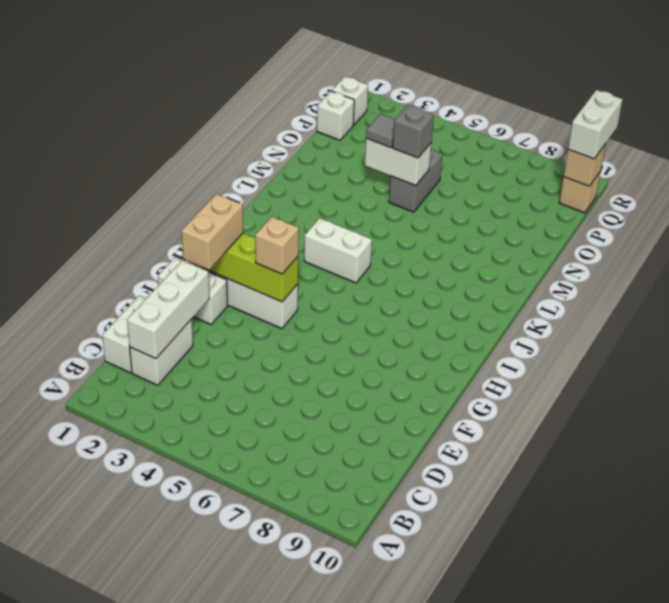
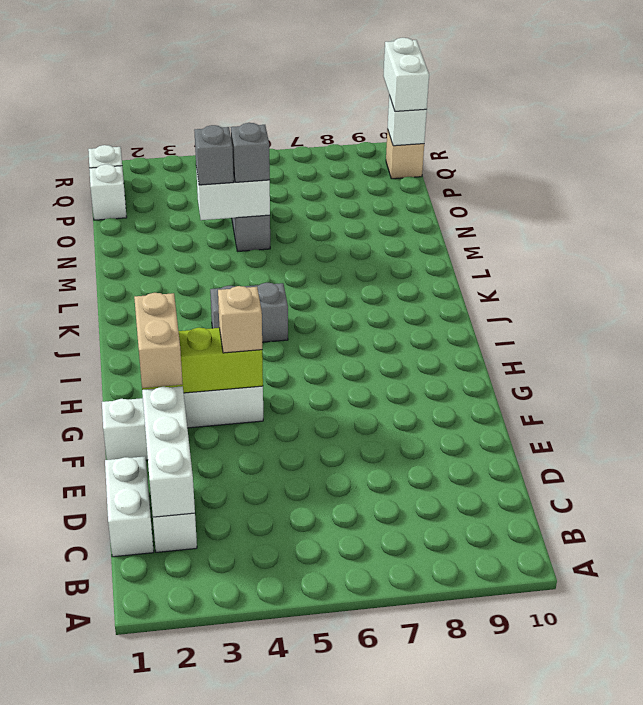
white brick J4:J5 level 1 -> grey brick J4:J5 level 1
grey tile N4 level 3 -> grey brick N4 level 3
tan brick Q10 level 2 -> white brick Q10 level 2

